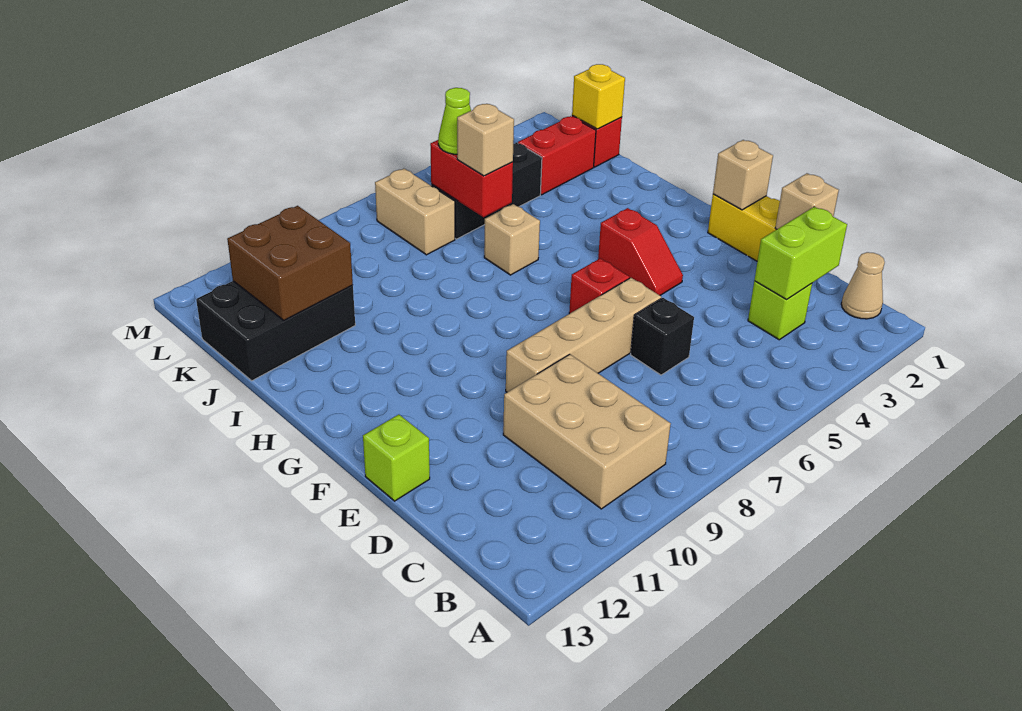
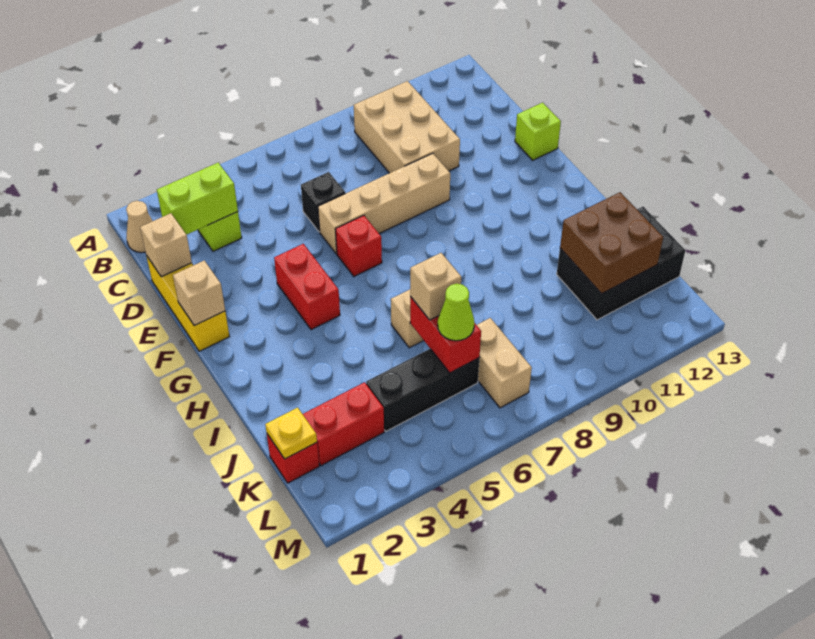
red slope F4:G4 level 1 top G -> red brick F4:G4 level 1
yellow brick K1 level 2 -> yellow plate K1 level 2

